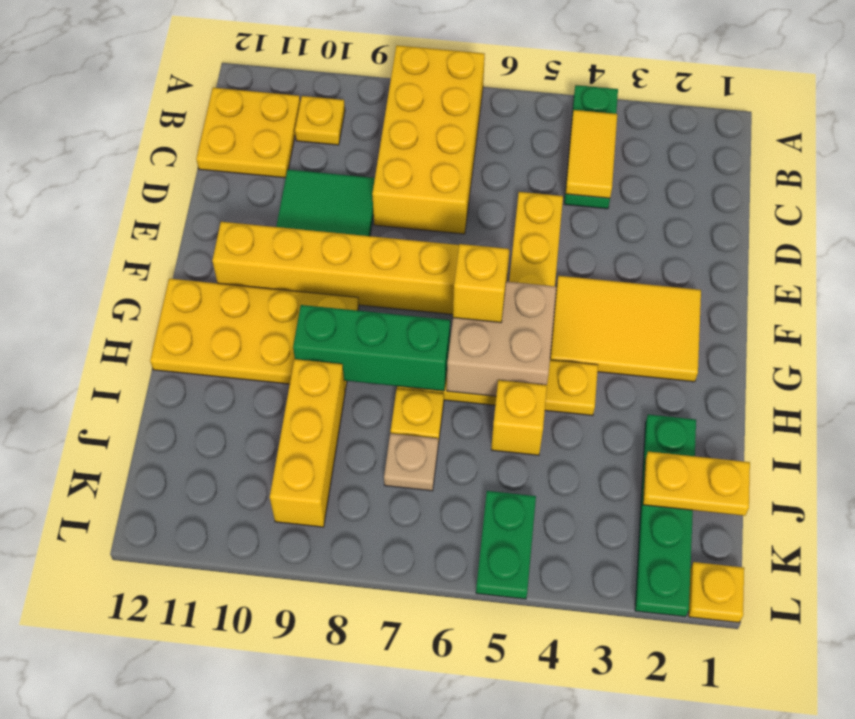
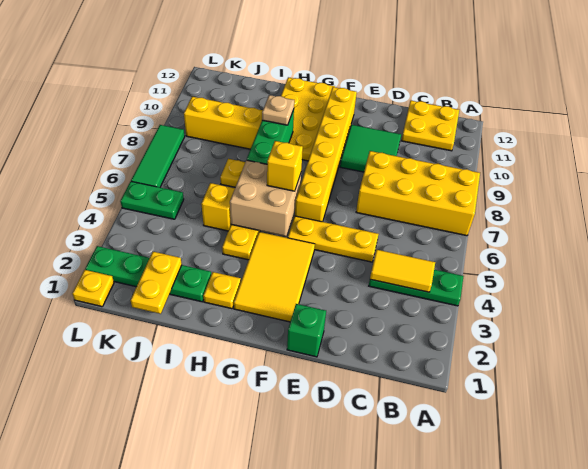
yellow plate B10 level 1 -> yellow plate H2 level 1
none -> green brick E1 level 1
tan plate J7 level 1 -> tan plate H9 level 3
none -> green tile L6:L8 level 1

